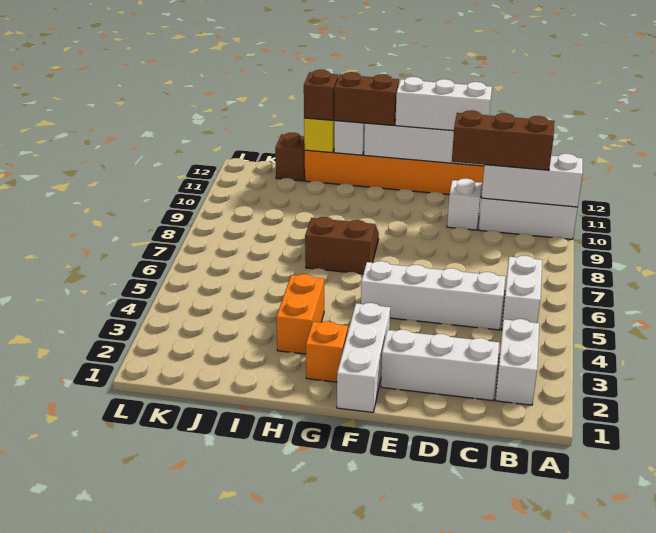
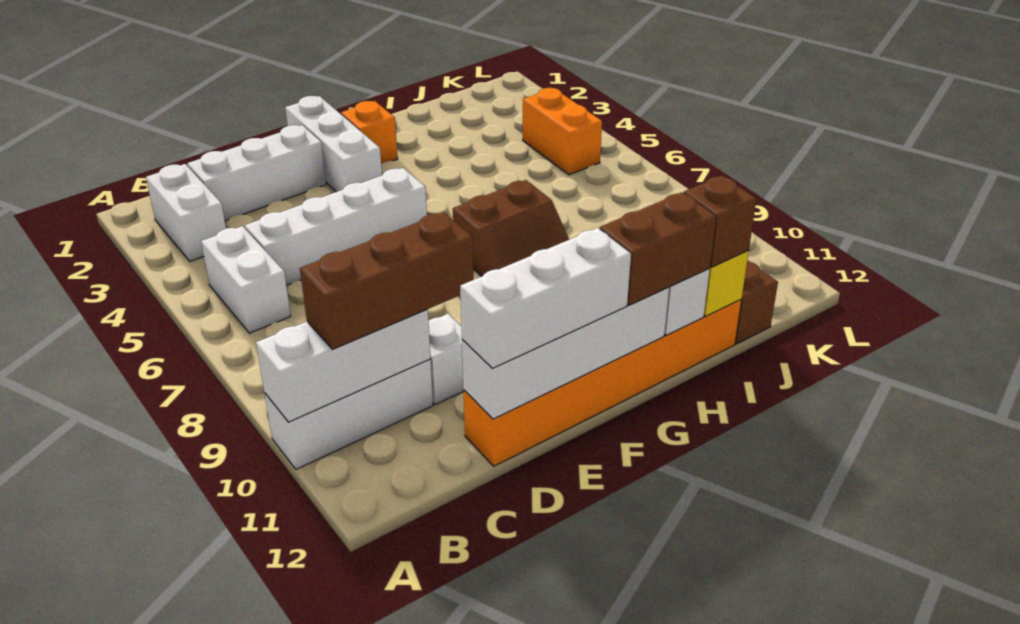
orange brick H3:H4 level 1 -> orange brick K4:K5 level 1

